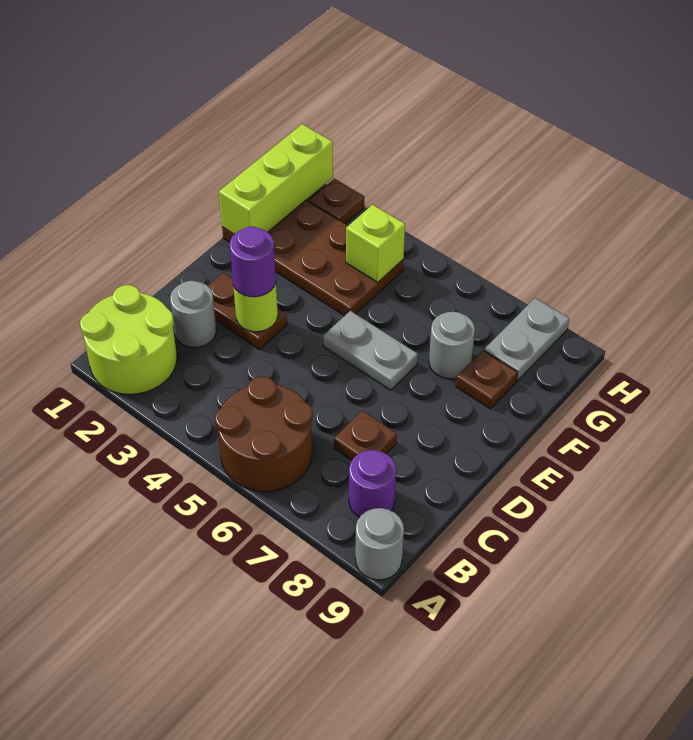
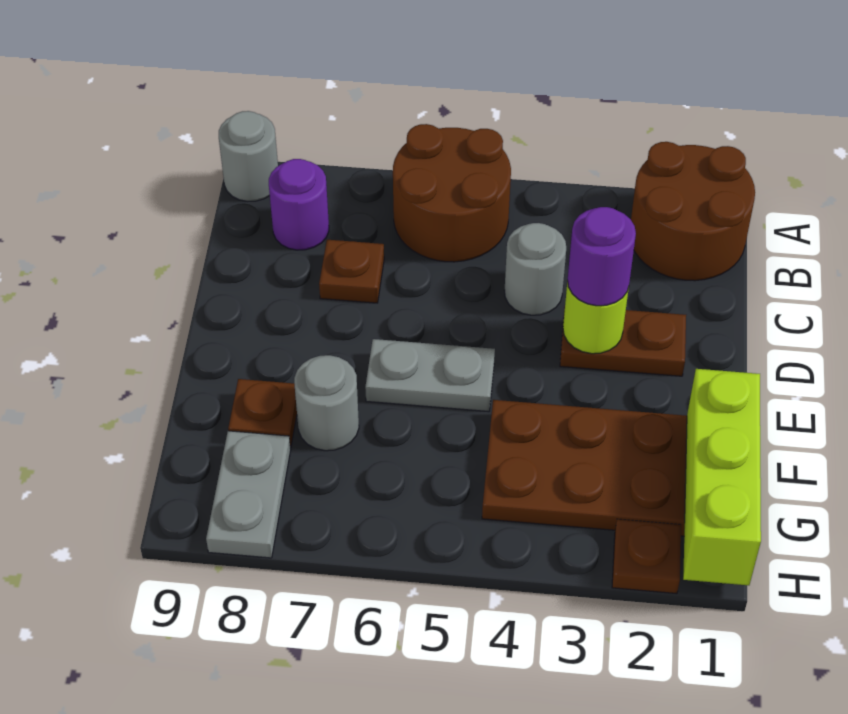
lime round brick A1:B2 level 1 -> brown round brick A1:B2 level 1
grey round brick C2 level 1 -> grey round brick C4 level 1
lime brick G4 level 2 -> none

